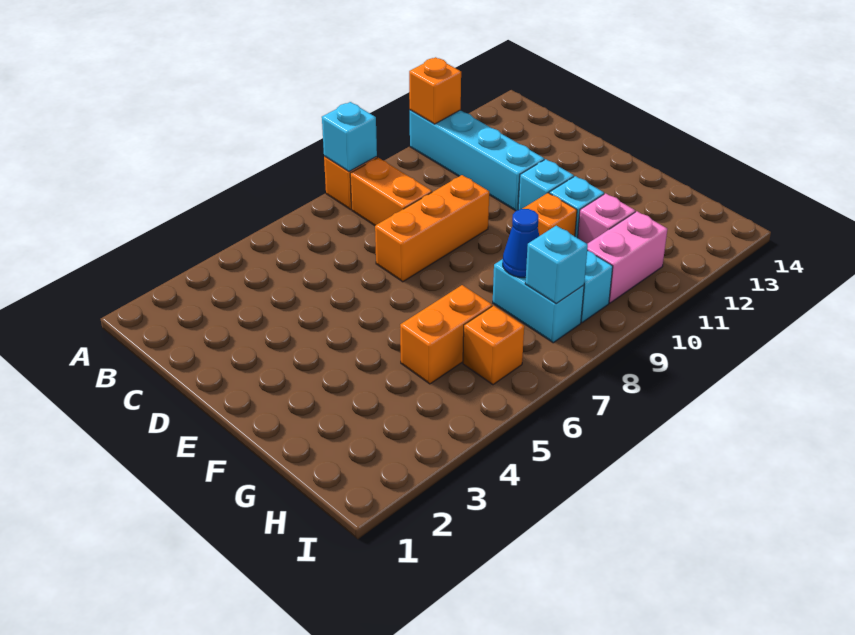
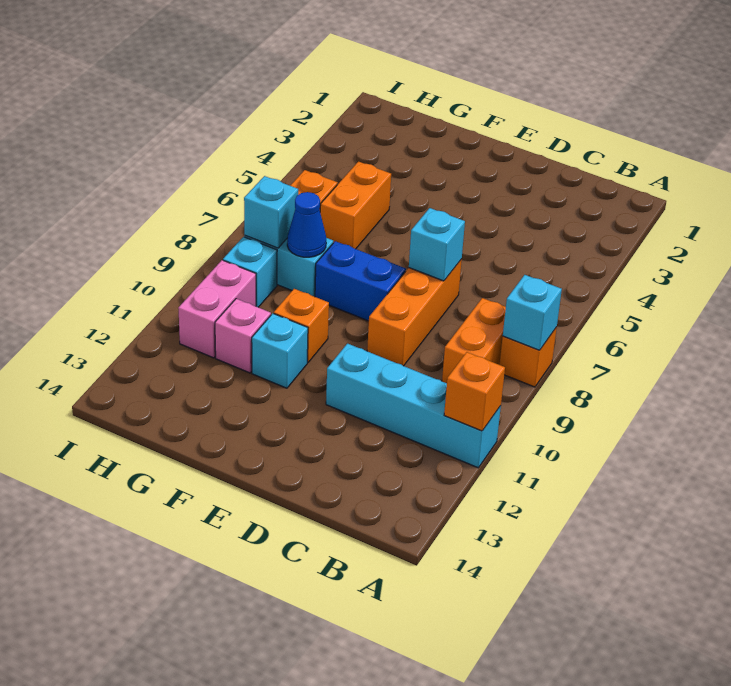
orange brick B8:C8 level 1 -> orange brick B8:B9 level 1
none -> blue brick E8:F8 level 1
cyan brick E11 level 1 -> cyan brick D7 level 2

